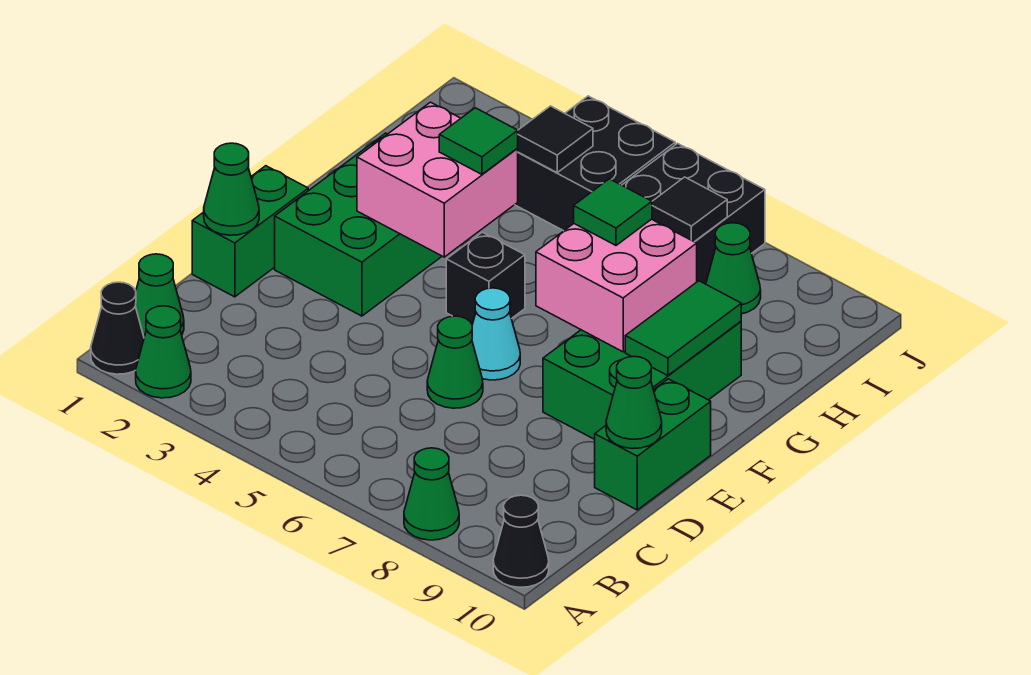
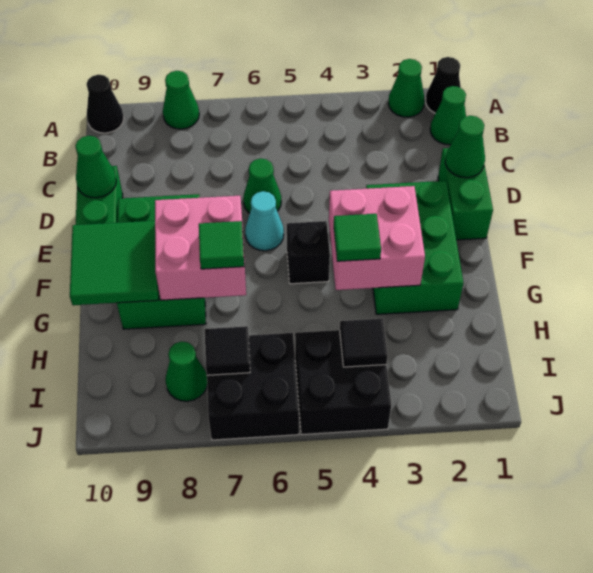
green tile F9:G9 level 2 -> green tile F9:G10 level 2

